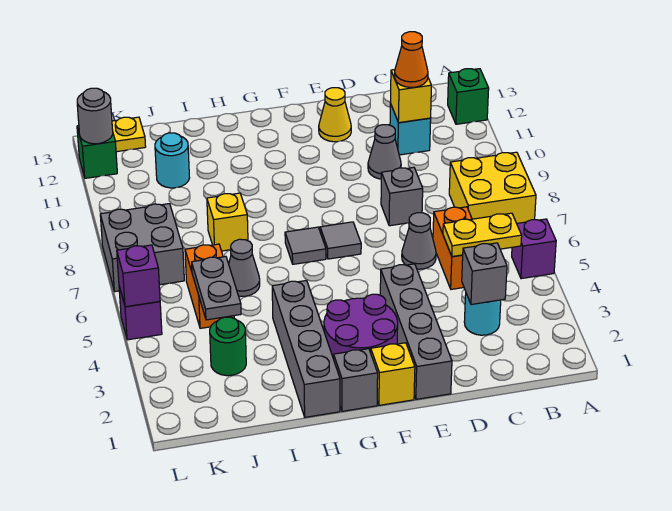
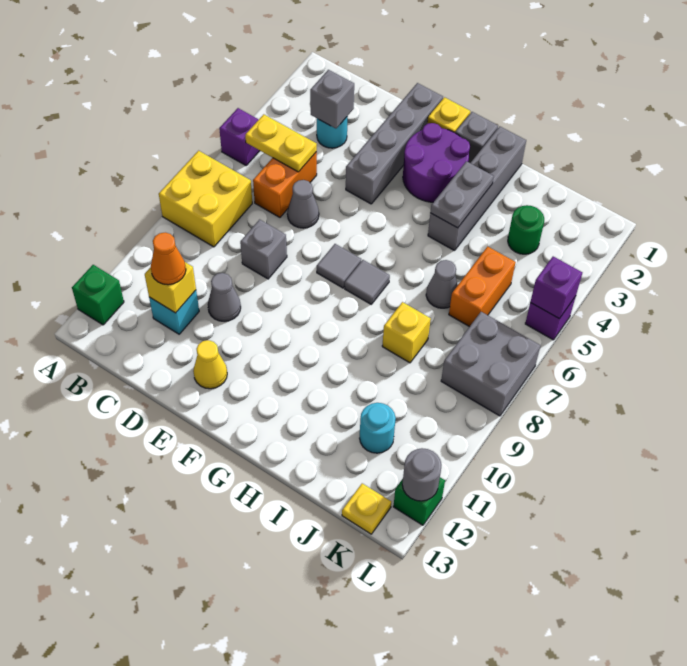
grey plate J4:J5 level 2 -> grey plate H3:H4 level 2

